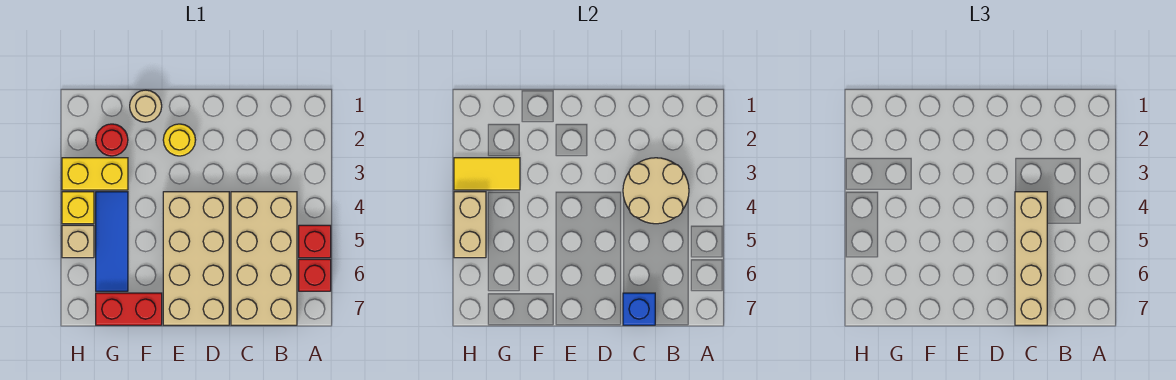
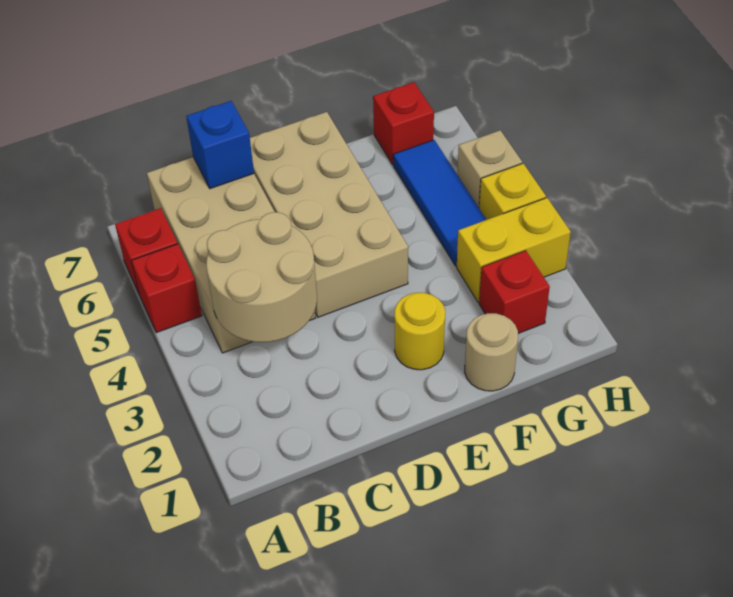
tan brick C4:C7 level 3 -> none
red brick F7:G7 level 1 -> red brick G7 level 1
red round brick G2 level 1 -> red brick G2 level 1
yellow tile G3:H3 level 2 -> none
tan brick H4:H5 level 2 -> none

